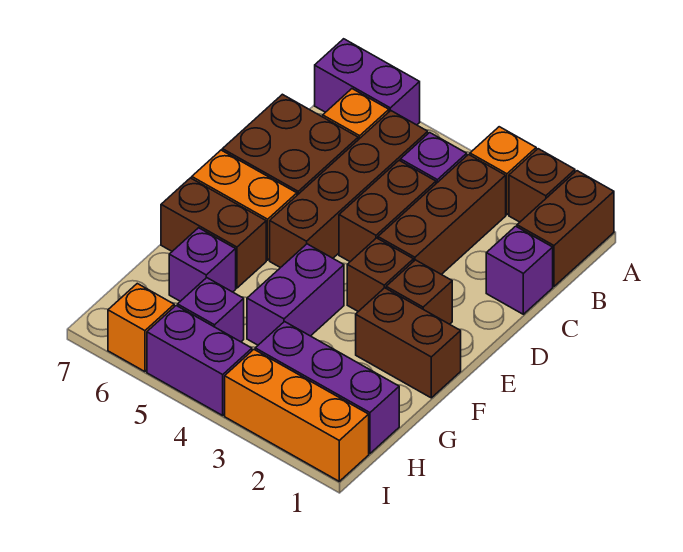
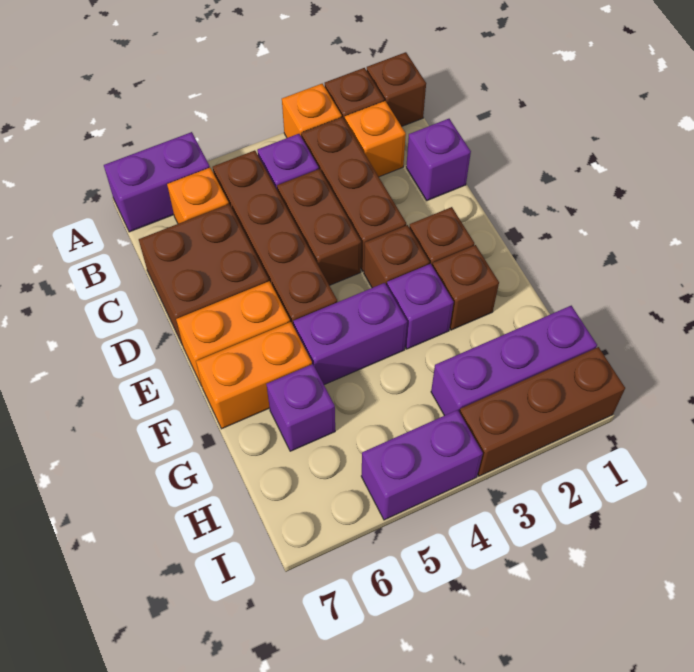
brown brick A1:B1 level 1 -> brown brick A1 level 1
brown brick F1:F2 level 1 -> brown brick F2 level 1
purple brick F4:G4 level 1 -> purple brick F4:F5 level 1
brown brick F6:F7 level 1 -> orange brick F6:F7 level 1
purple brick H5 level 1 -> purple brick F3 level 1
orange brick I1:I3 level 1 -> brown brick I1:I3 level 1
orange brick I6 level 1 -> orange brick B2 level 1

